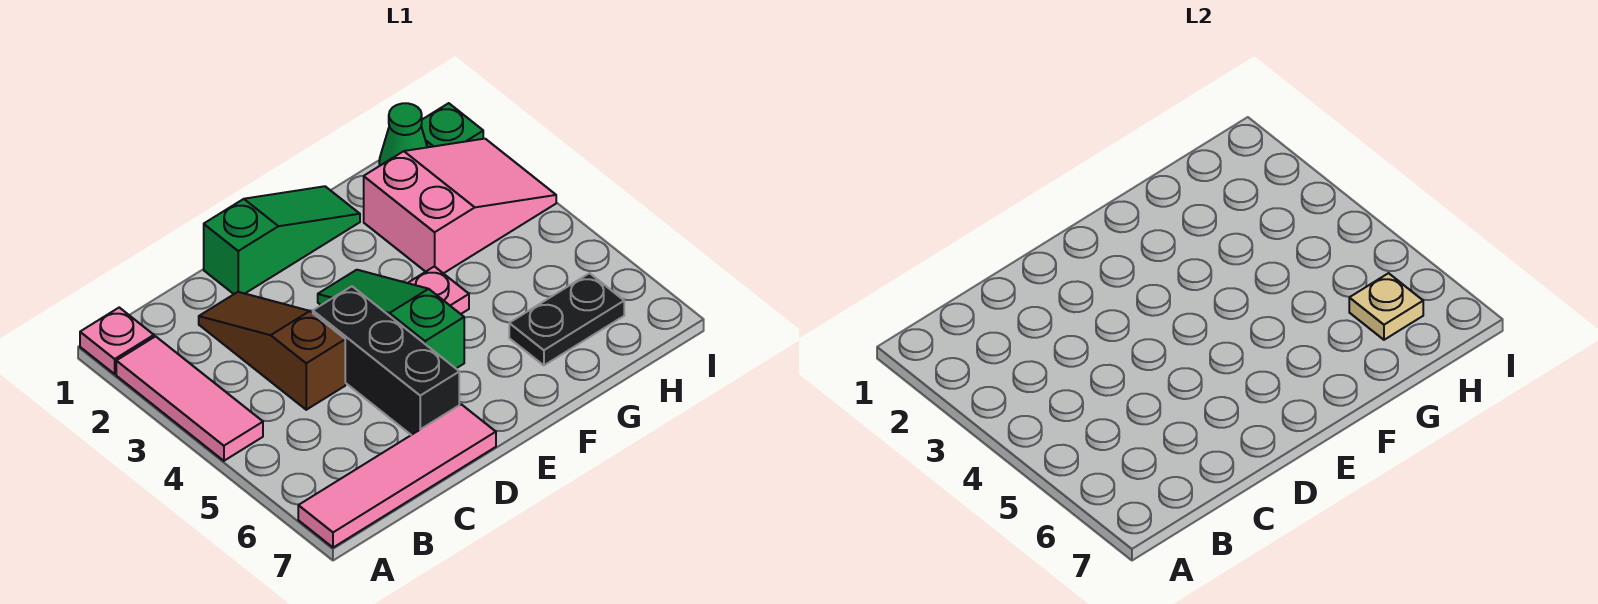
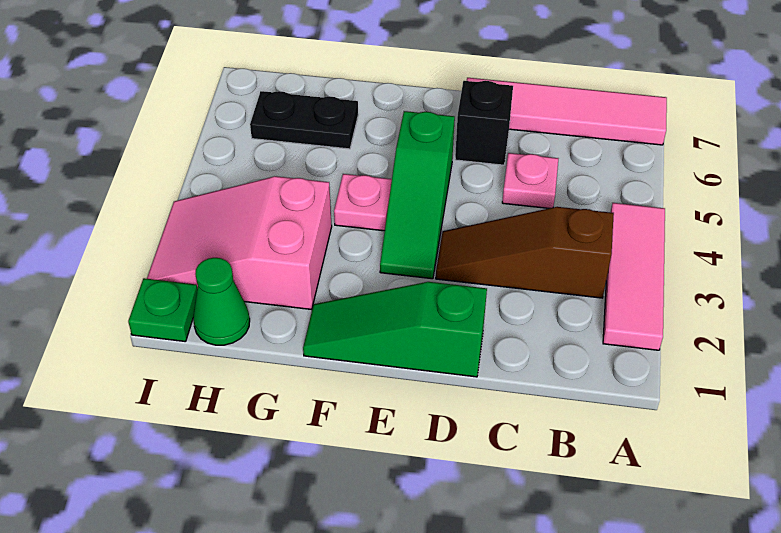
pink plate A1 level 1 -> pink plate C5 level 1
brown slope C2:C4 level 1 top 4 -> brown slope B3:D3 level 1 top B
black brick D4:D6 level 1 -> black brick D6 level 1
tan plate H6 level 2 -> none

